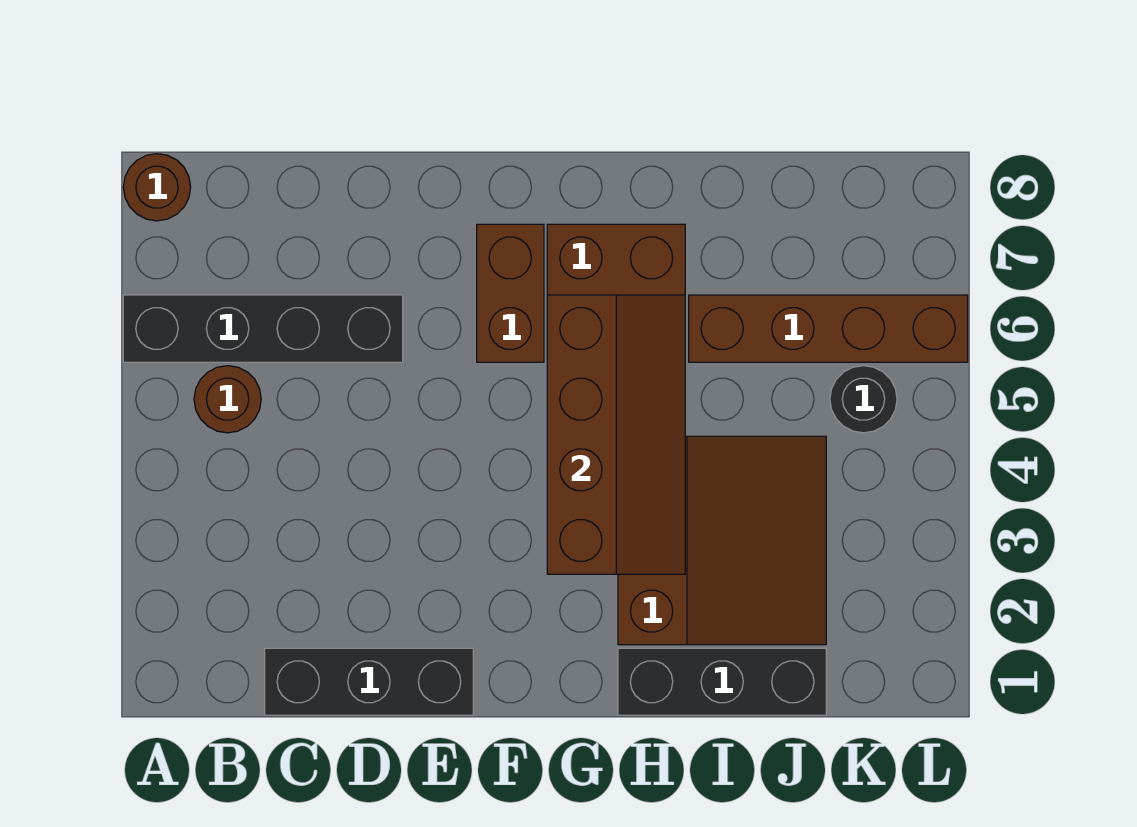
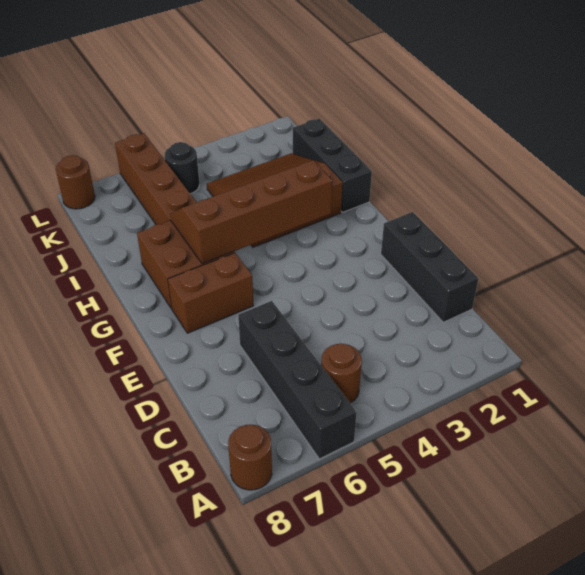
none -> brown round brick L8 level 1

